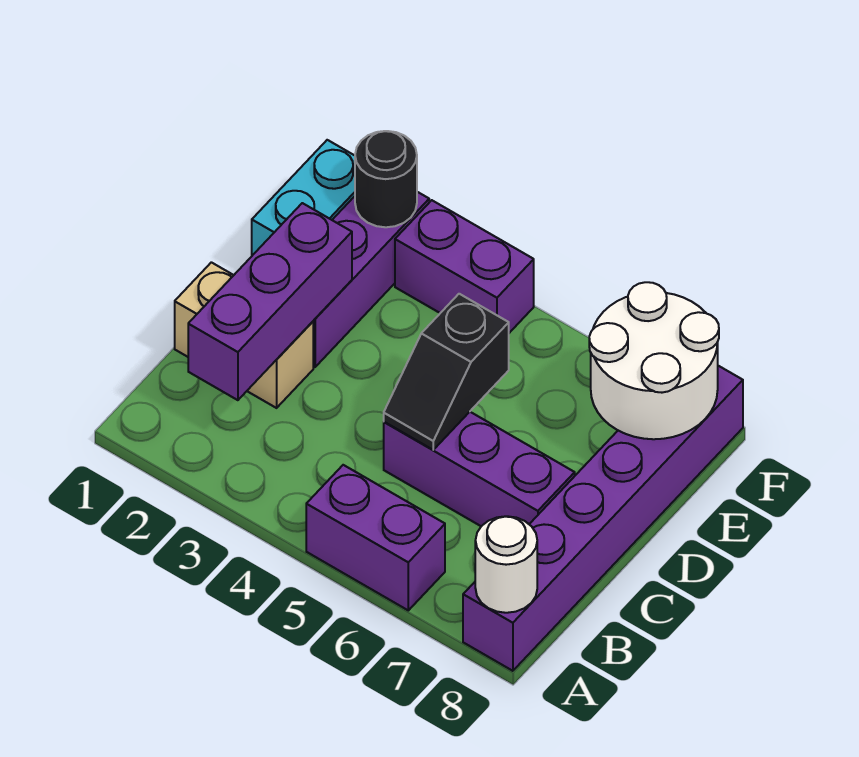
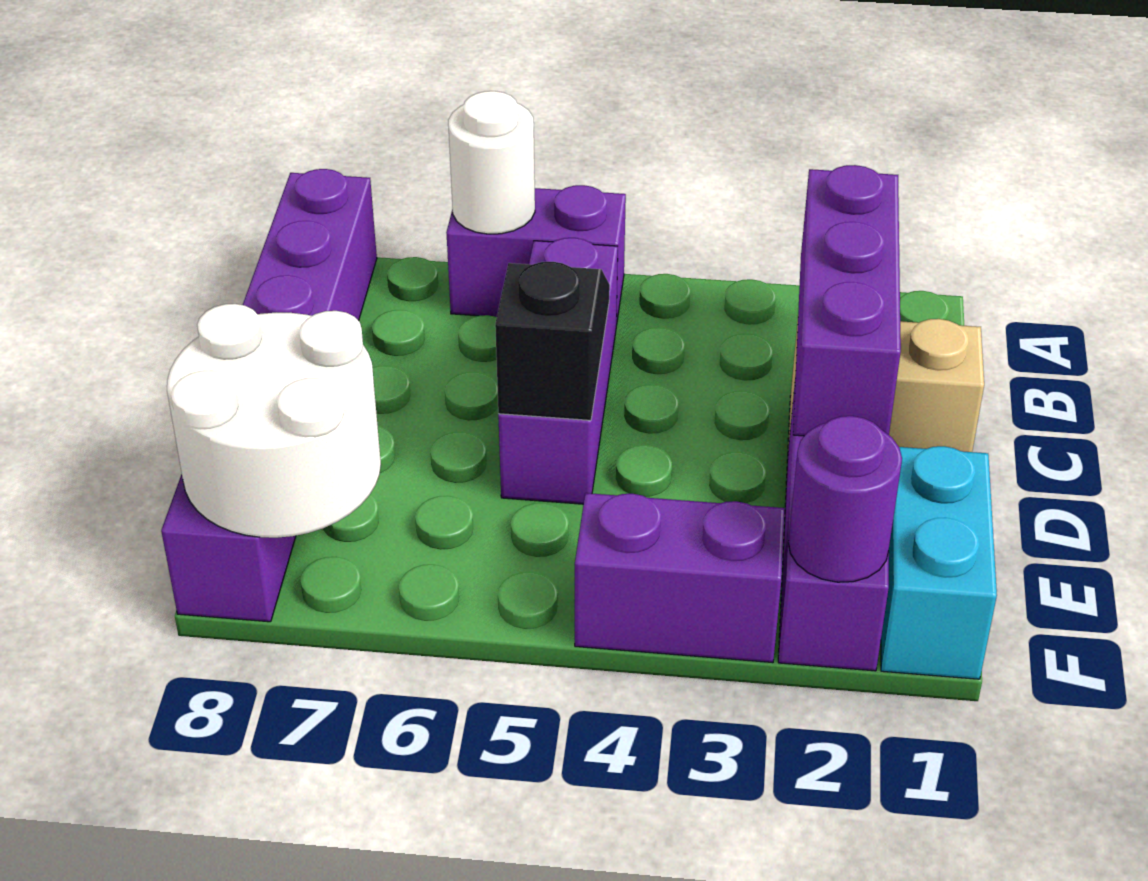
white round brick A8 level 2 -> white round brick A6 level 2
purple brick C5:C7 level 1 -> purple brick B5:D5 level 1
black round brick F2 level 2 -> purple round brick F2 level 2

